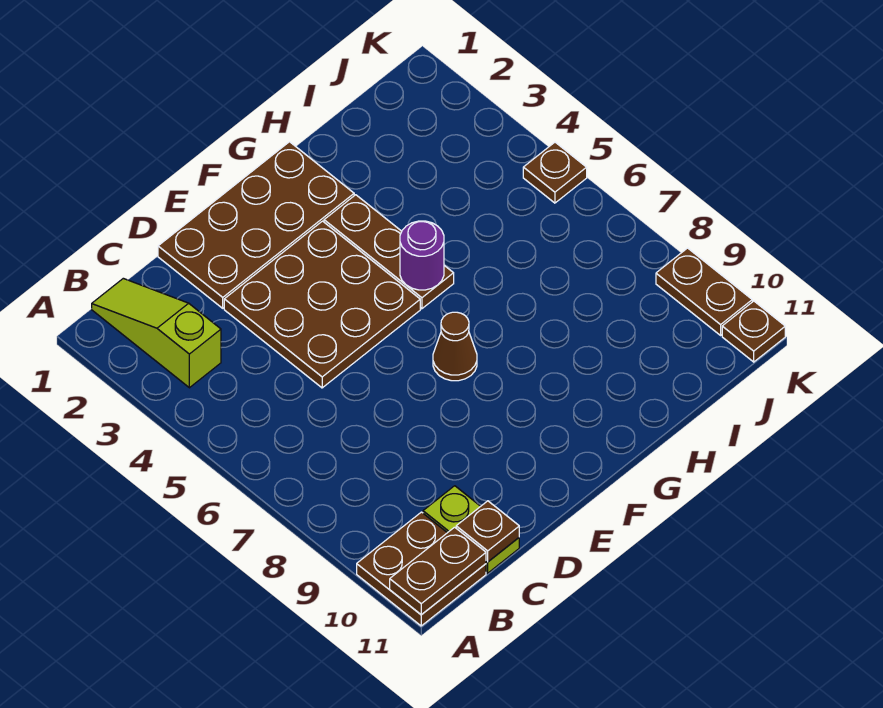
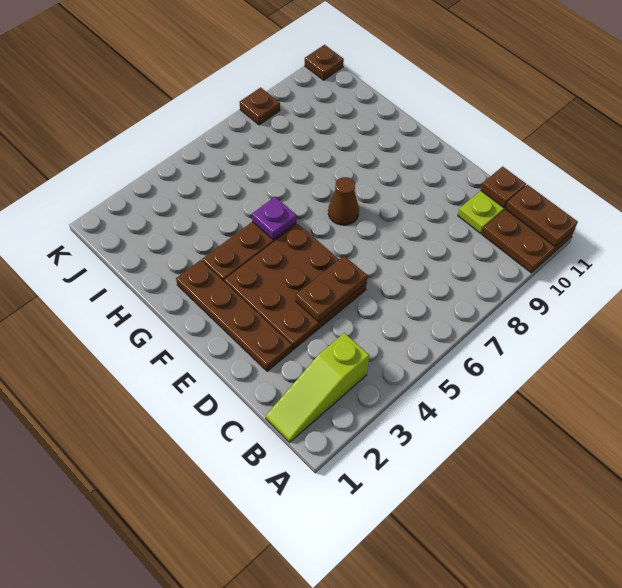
brown plate D1:G2 level 1 -> brown plate D2:G2 level 1
purple round brick G5 level 2 -> purple plate G5 level 2
brown plate K5 level 1 -> brown plate K8 level 1
brown plate K9:K10 level 1 -> brown plate D4:D5 level 2

